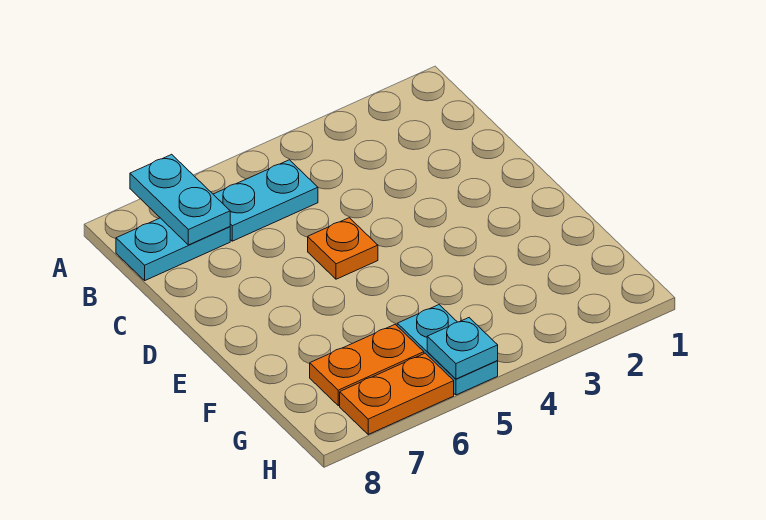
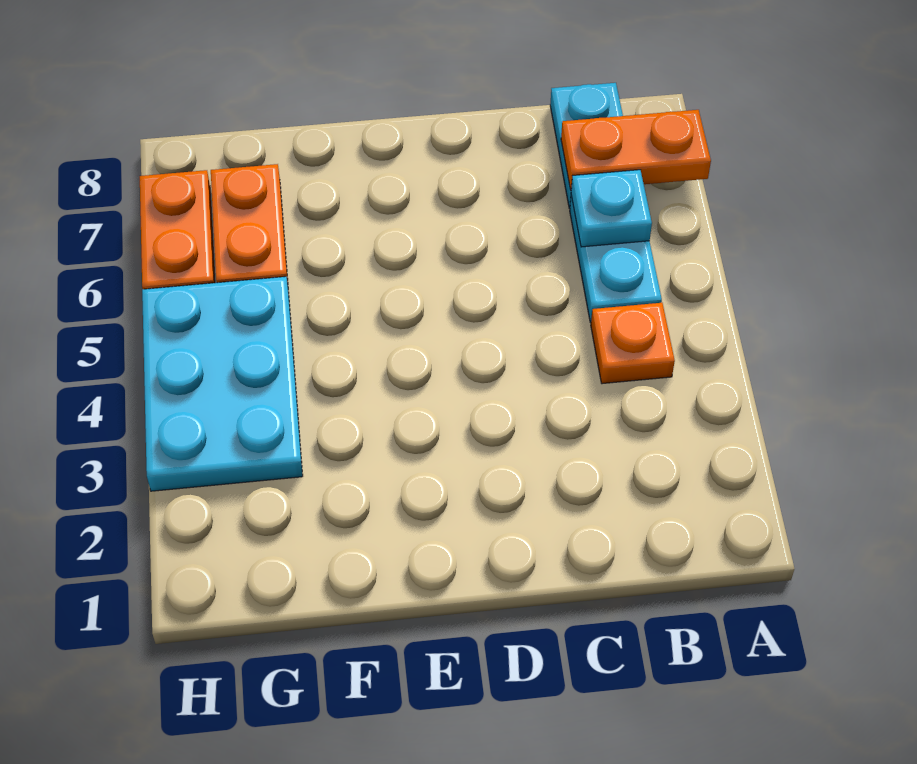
cyan plate A7:B7 level 2 -> orange plate A7:B7 level 2
orange plate D5 level 1 -> orange plate B4 level 1
cyan plate G5:H5 level 1 -> cyan plate G3:H5 level 1
cyan plate H5 level 2 -> cyan plate B6 level 2

